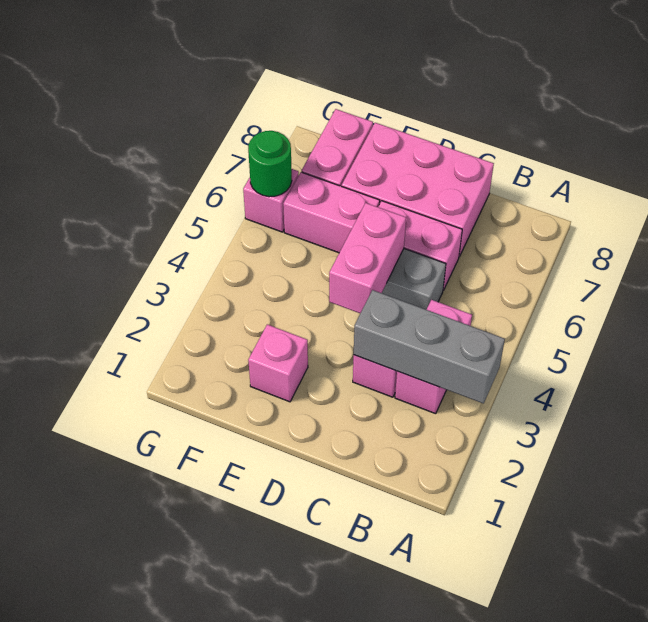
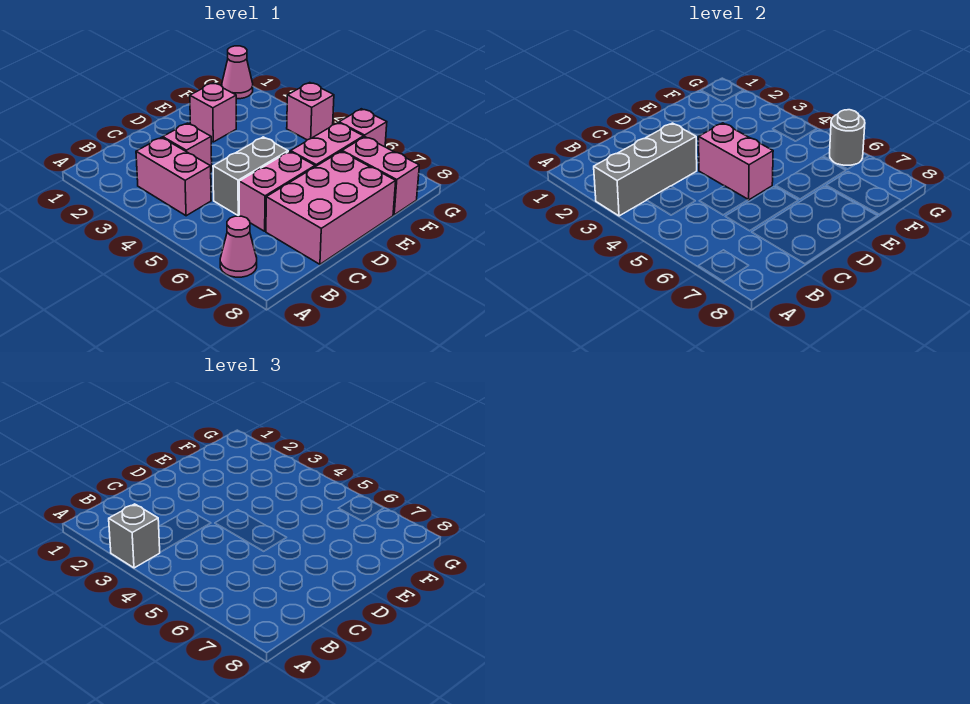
none -> grey brick A3 level 3
none -> pink cone A7 level 1
none -> pink cone G1 level 1
none -> pink brick G4 level 1
green round brick G6 level 2 -> grey round brick G6 level 2

